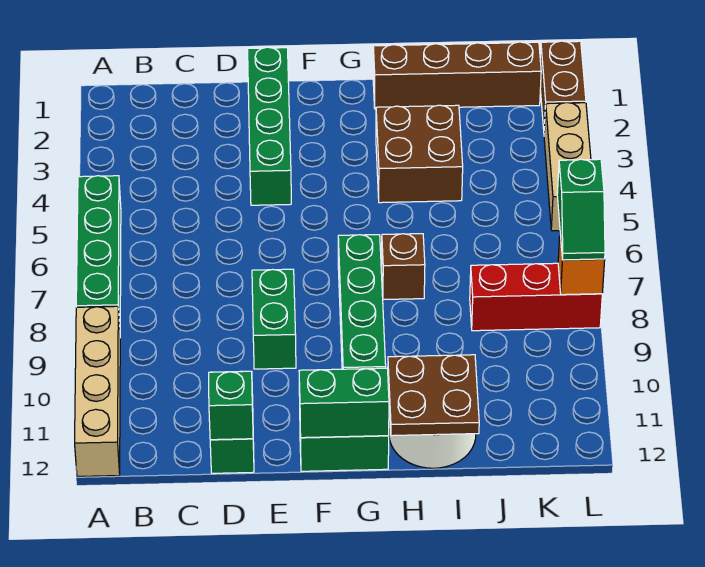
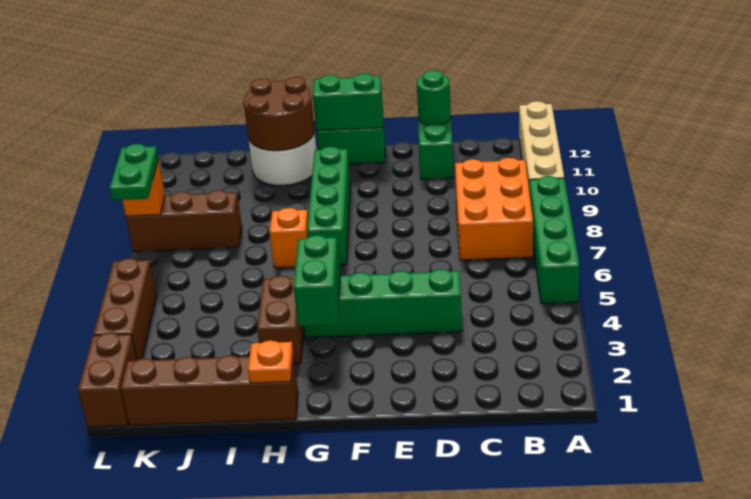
none -> orange brick B7:C9 level 1
green brick D12 level 2 -> green round brick D12 level 2
green brick E1:E4 level 1 -> green brick D4:G4 level 1
green brick E8:E9 level 1 -> green brick G3:G4 level 2
none -> orange plate H1 level 2
brown brick H3:I4 level 1 -> brown brick H3:H4 level 1
brown brick H7 level 1 -> orange brick H7 level 1
brown plate H11:I12 level 2 -> brown round brick H11:I12 level 2
red brick J8:L8 level 1 -> brown brick J8:L8 level 1
tan brick L3:L5 level 1 -> brown brick L3:L5 level 1
green slope L7:L8 level 3 top 7 -> green plate L7:L8 level 3

